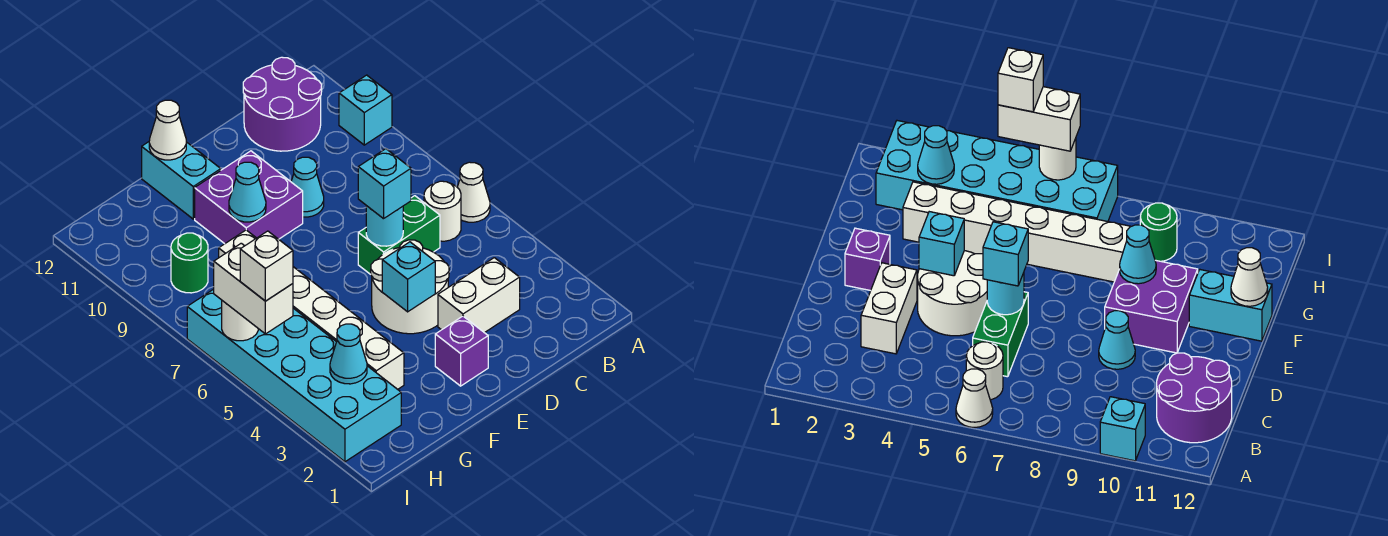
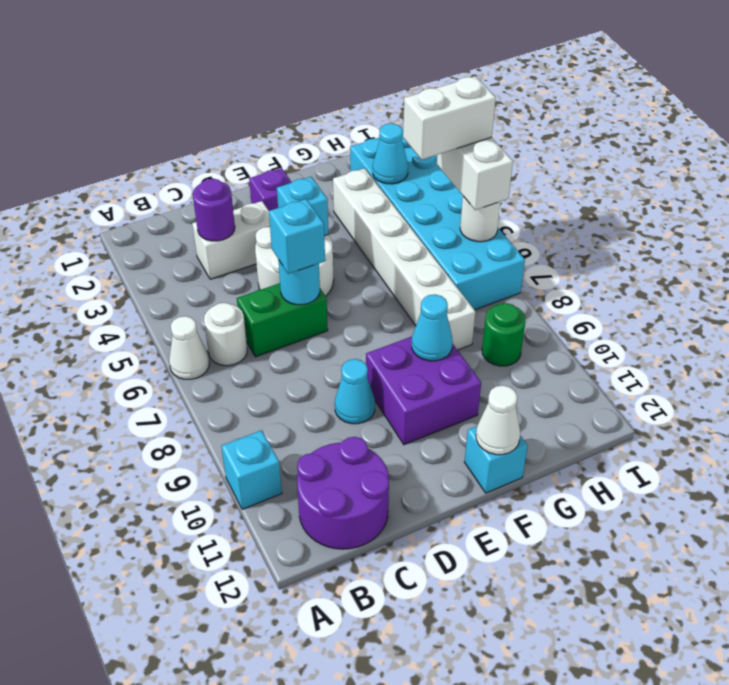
none -> purple round brick C3 level 2
cyan brick F11:F12 level 1 -> cyan brick F12 level 1
white brick I5 level 4 -> white brick H5:I5 level 4

